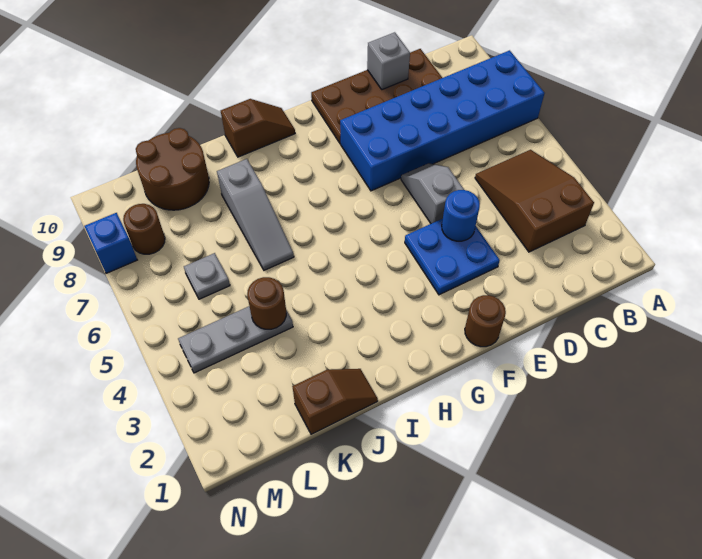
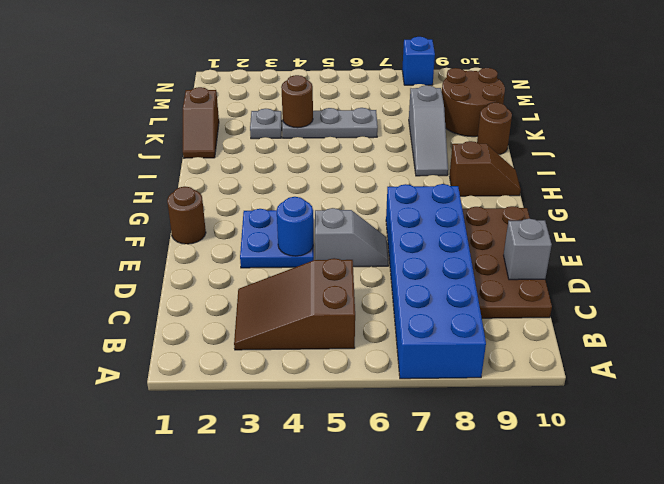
brown slope B3:C5 level 1 top 3 -> brown slope B3:C5 level 1 top 5
brown slope H10:I10 level 1 top I -> brown slope H9:H10 level 1 top 9
grey slope J6:J8 level 1 top 8 -> grey slope I8:K8 level 1 top K
grey plate K4:M4 level 1 -> grey plate K4:K6 level 1
grey plate L6 level 1 -> grey plate K3 level 1
brown round brick M8 level 1 -> brown round brick J10 level 1

